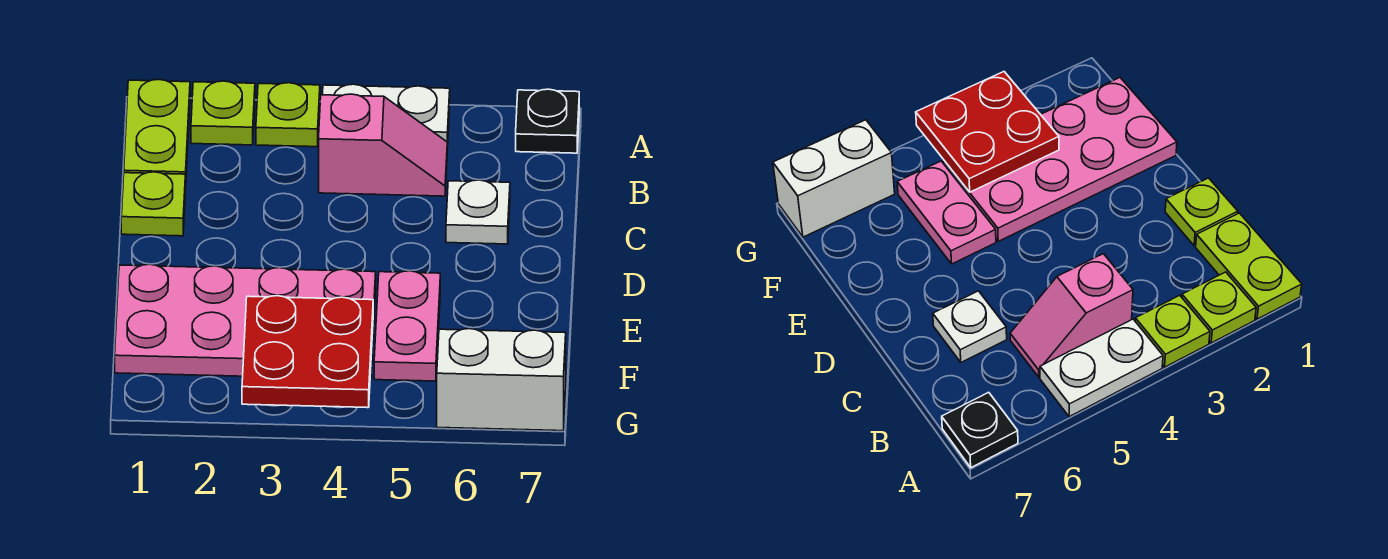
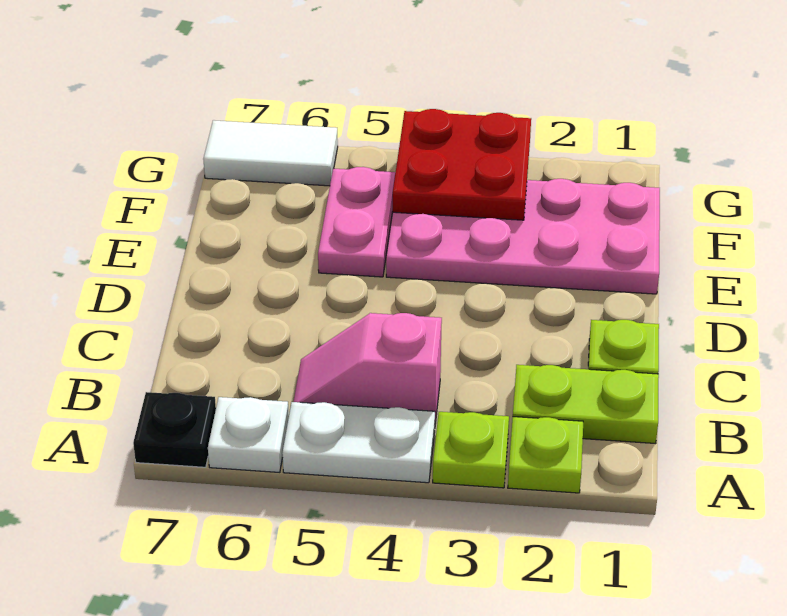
lime plate A1:B1 level 1 -> lime plate B1:B2 level 1
white plate C6 level 1 -> white plate A6 level 1
white brick G6:G7 level 1 -> white tile G6:G7 level 1

